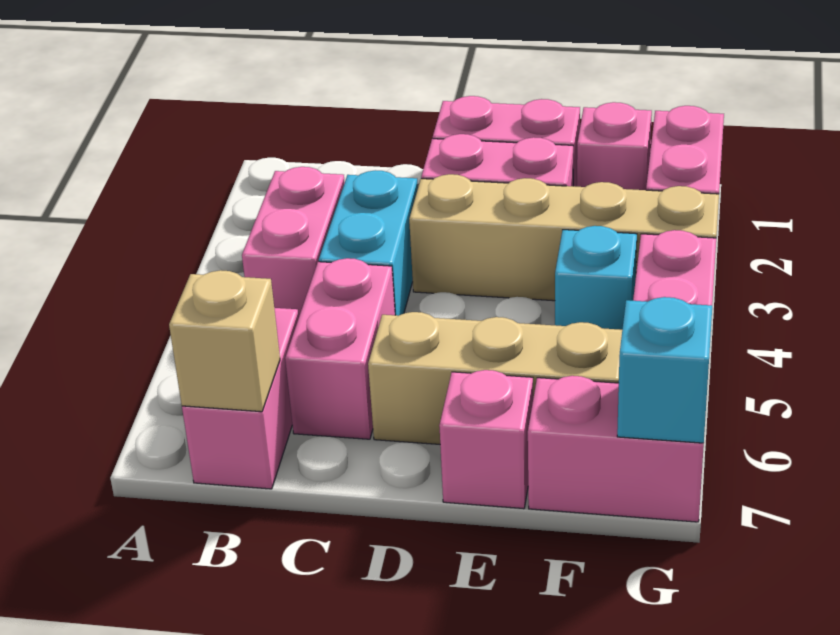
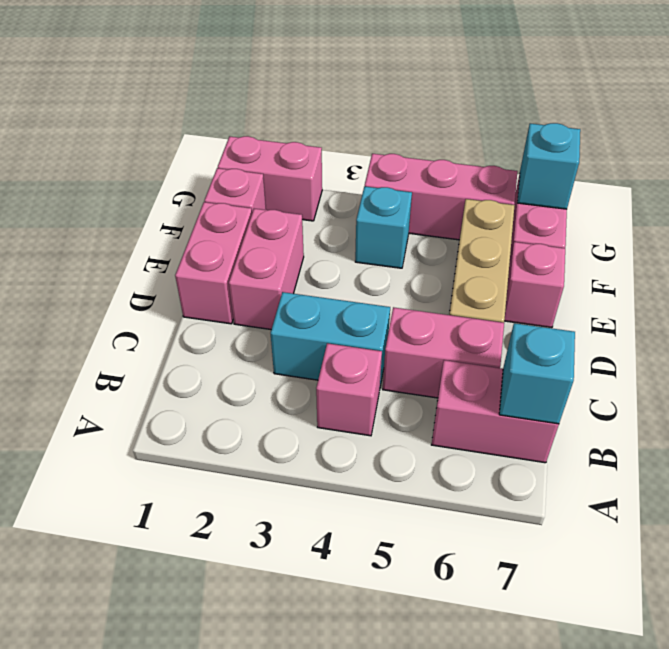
pink brick B3:B4 level 1 -> pink brick B4 level 1
tan brick B7 level 2 -> cyan brick B7 level 2
tan brick D3:G3 level 1 -> none

